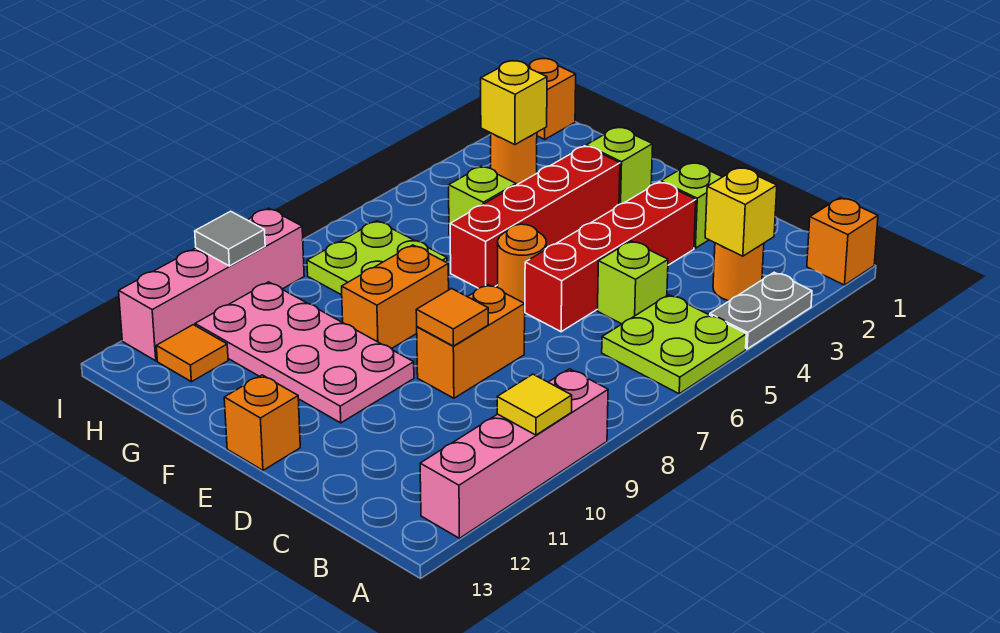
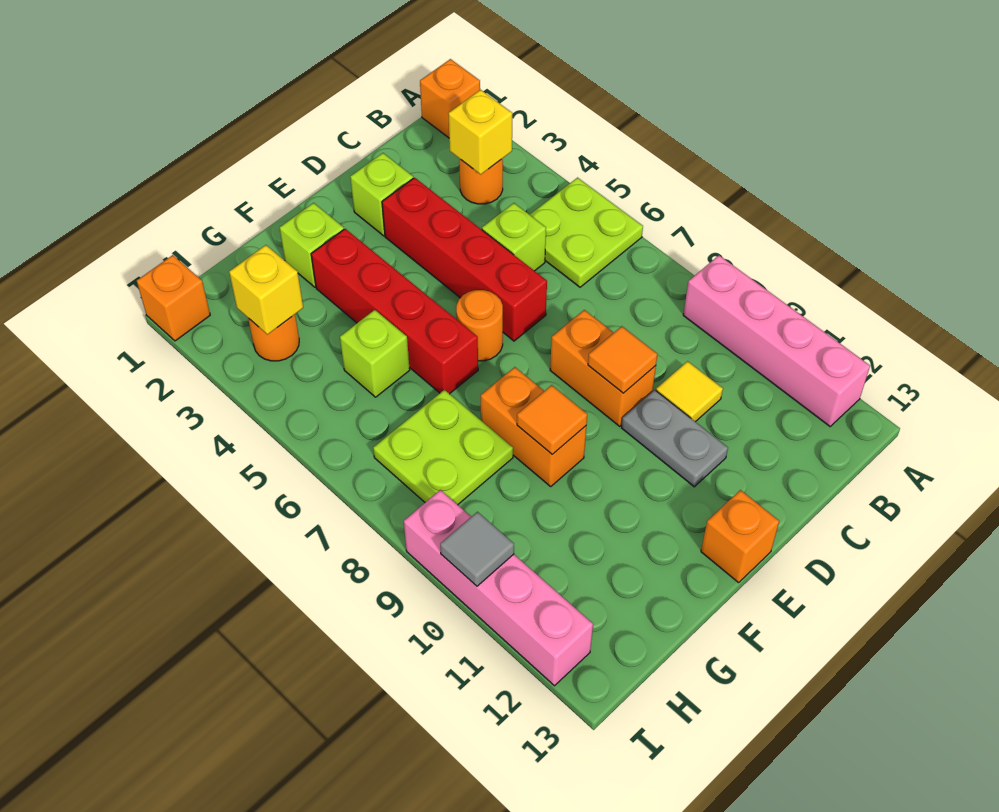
grey plate A3:A4 level 1 -> grey plate D10:D11 level 1
yellow tile A10 level 2 -> yellow tile C10 level 1
pink plate E10:H11 level 1 -> none
orange tile H12 level 1 -> orange tile F9 level 2

